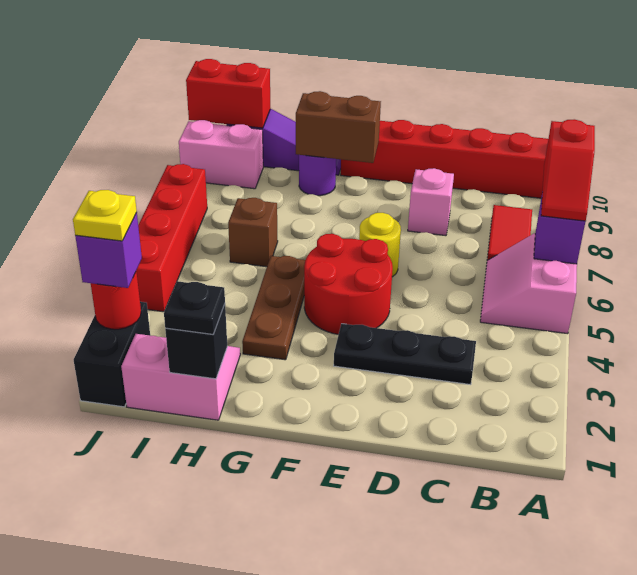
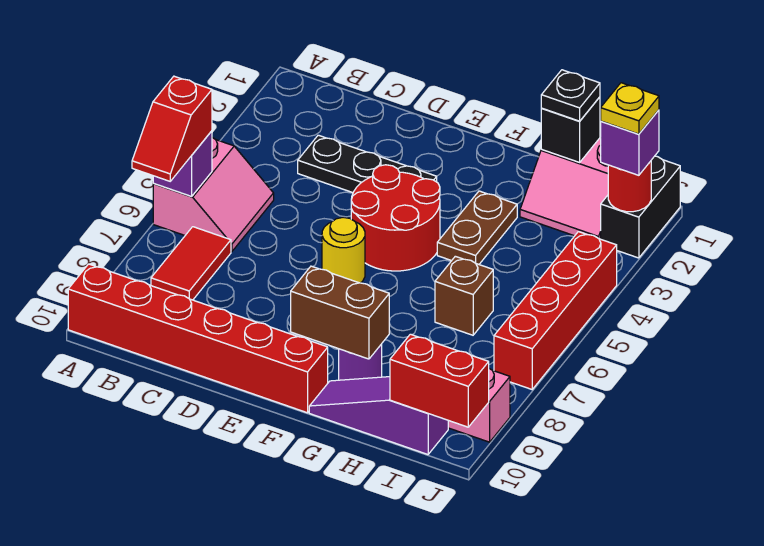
red slope A6:A7 level 3 top 7 -> red slope A6:A7 level 3 top 6
pink brick D8 level 1 -> none
brown plate G3:G5 level 1 -> brown plate G3:G4 level 1

